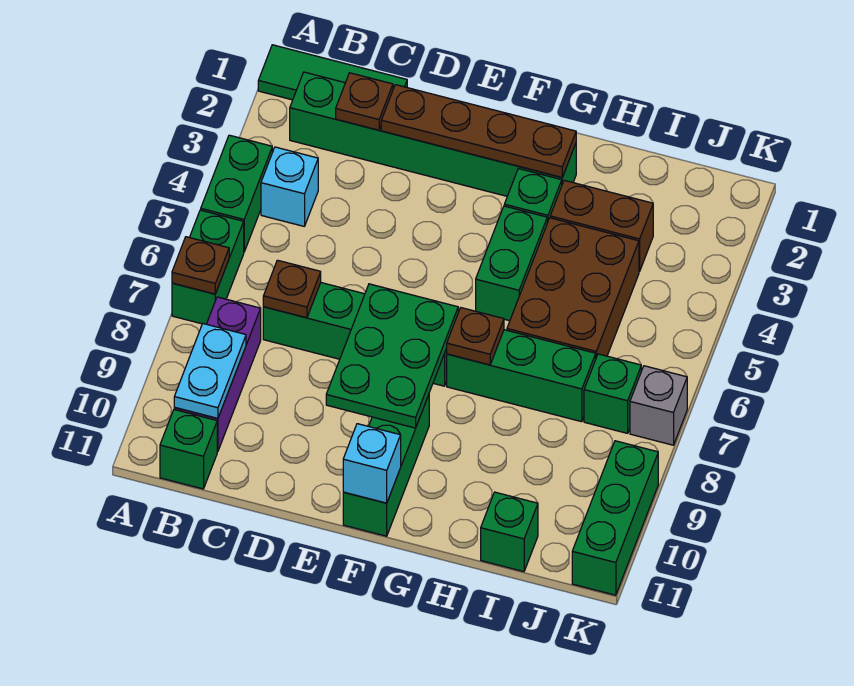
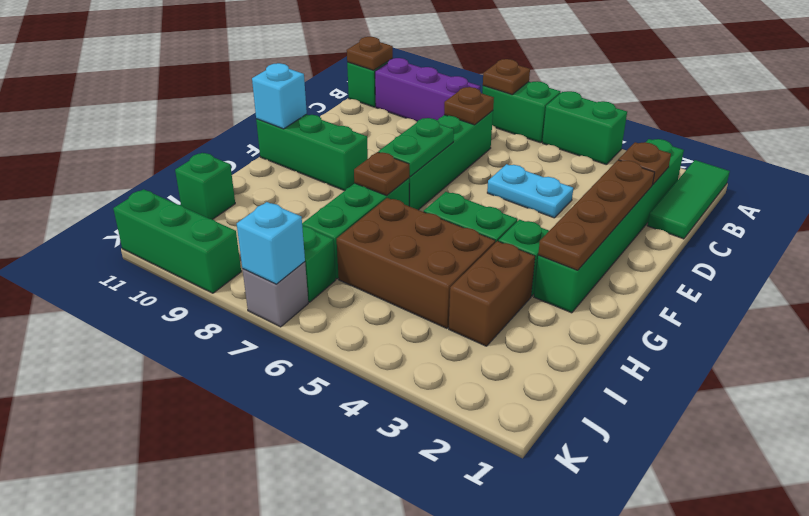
cyan brick B4 level 1 -> cyan brick K7 level 2
cyan plate B9:B10 level 2 -> cyan plate D4:D5 level 1
none -> brown plate B11 level 2
green plate E7:F9 level 2 -> green plate E7:F7 level 2

